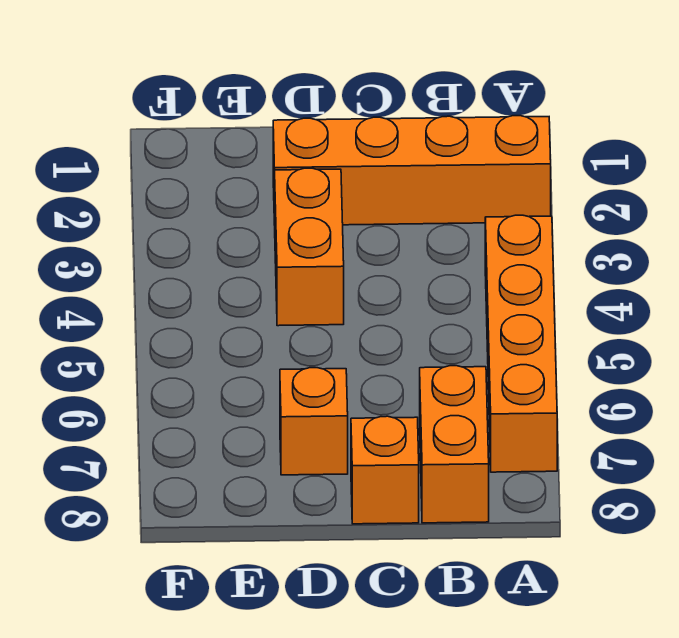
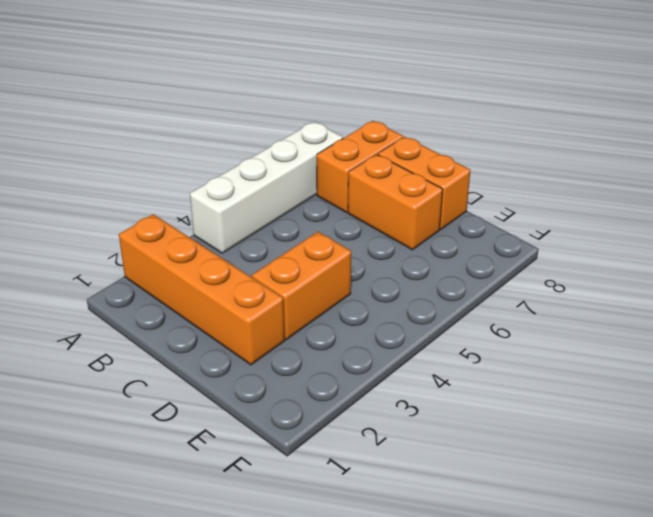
orange brick A4:A7 level 1 -> white brick A4:A7 level 1
orange brick C8 level 1 -> orange brick C8:D8 level 1
orange brick D7 level 1 -> orange brick C7:D7 level 1

